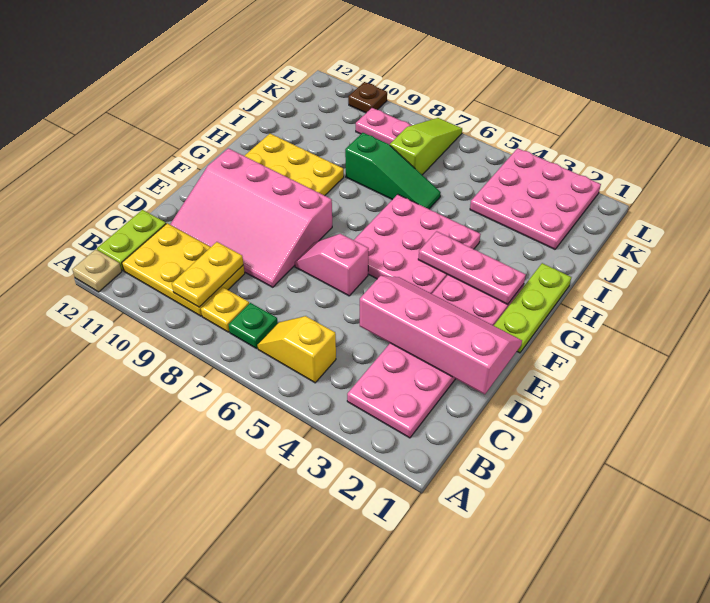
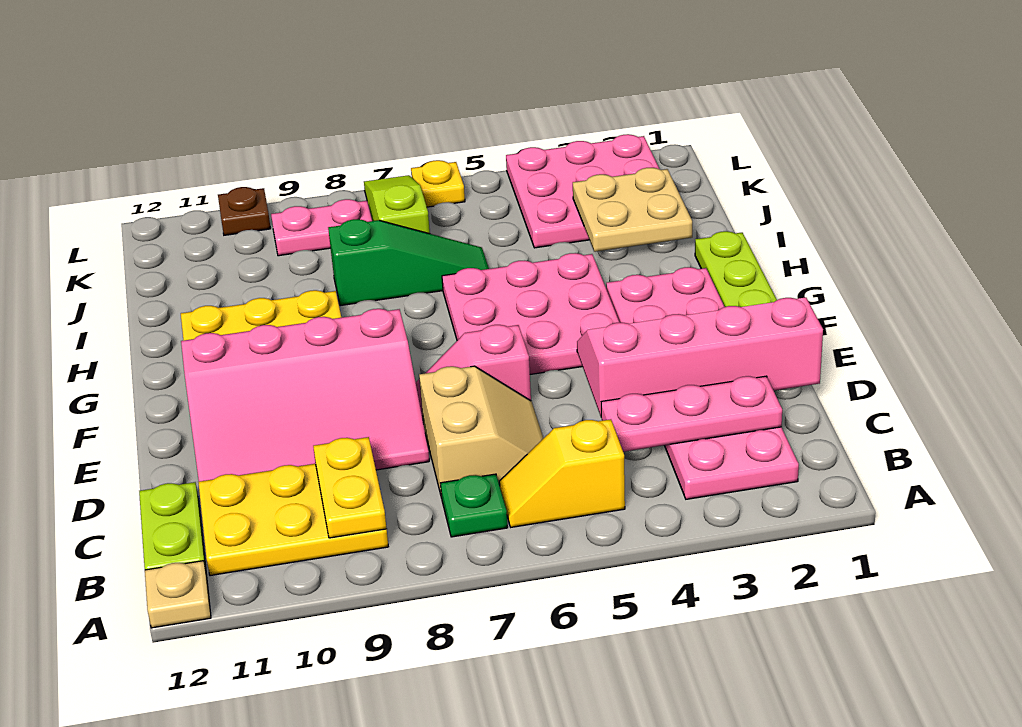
yellow plate B8 level 1 -> yellow plate L6 level 1
none -> tan slope C6:D7 level 1 top 7
pink plate G2:G4 level 2 -> pink plate C2:C4 level 2
none -> tan plate I2:J3 level 2

